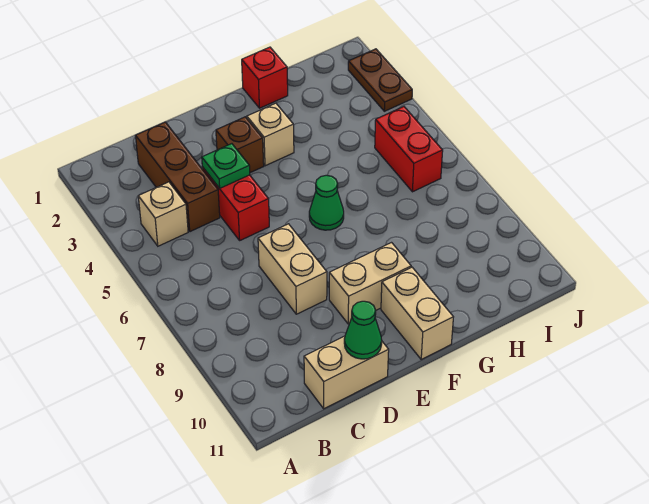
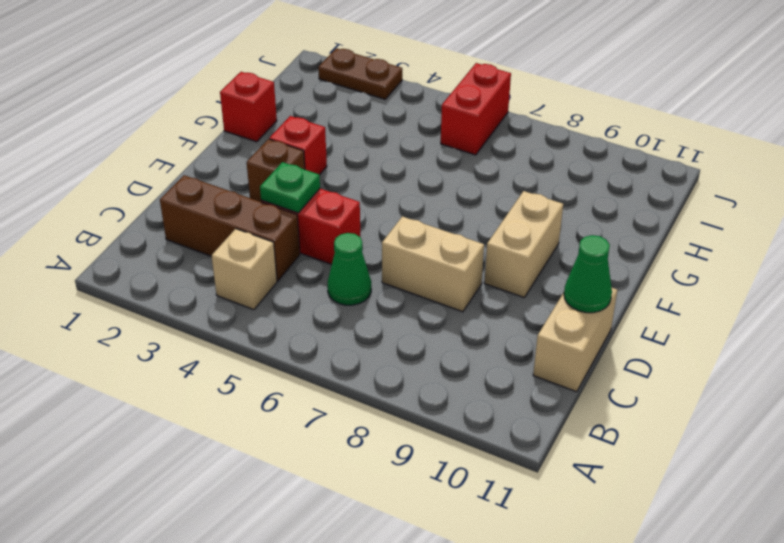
tan brick F3 level 1 -> red brick F3 level 1
green cone F6 level 1 -> green cone C6 level 1
tan brick F10:F11 level 1 -> none
red brick I5:I6 level 1 -> red brick I6:J6 level 1

